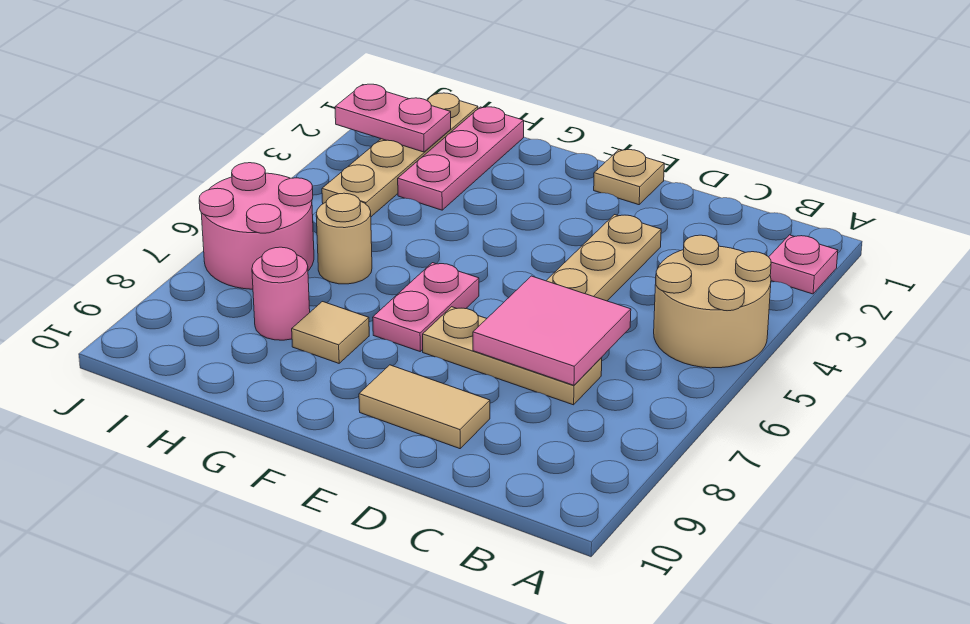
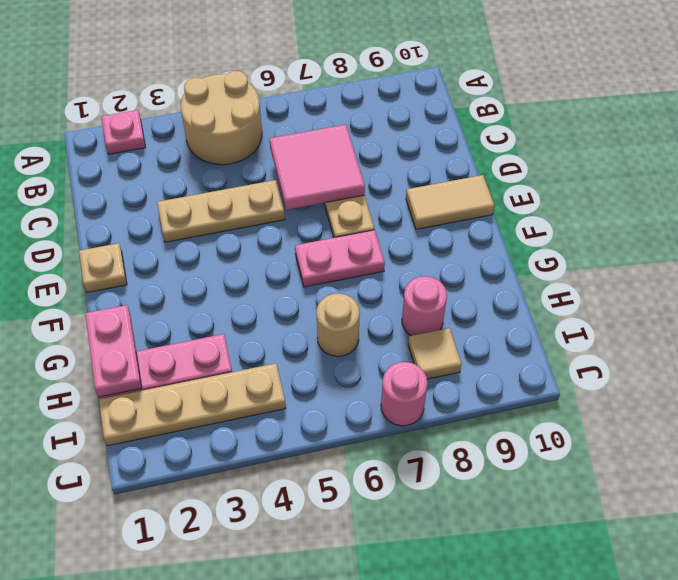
tan tile D9:E9 level 1 -> tan tile E9:E10 level 1
tan tile G8 level 1 -> tan tile I8 level 1
pink plate I2:J2 level 2 -> pink plate G1:H1 level 2
pink round brick I6:J7 level 1 -> pink round brick J7 level 1

